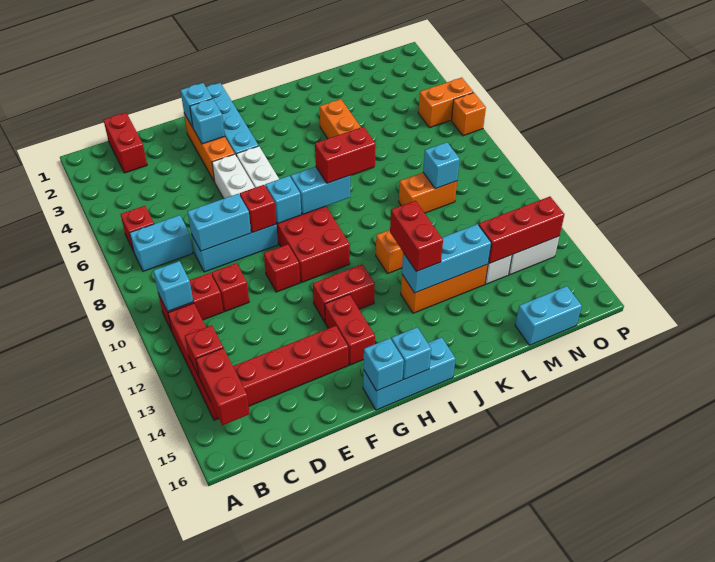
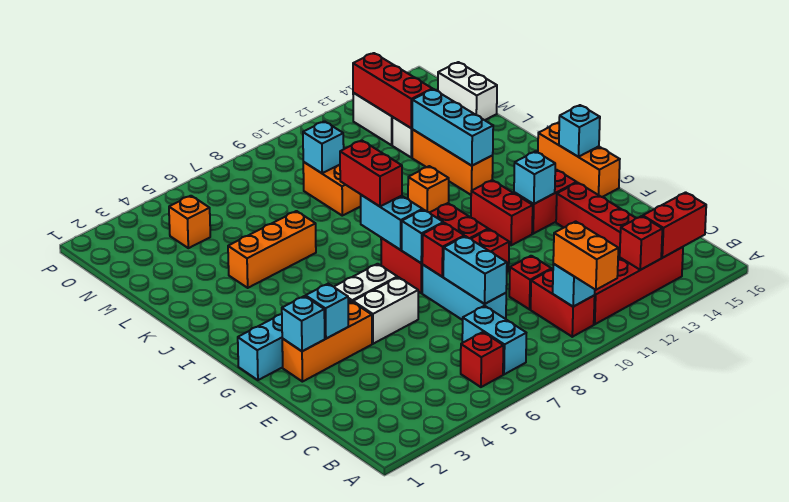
red brick C1:C2 level 1 -> none
cyan brick G16:I16 level 1 -> orange brick G16:I16 level 1
cyan brick G16 level 2 -> cyan brick G13 level 2
red brick J12:J13 level 3 -> none
cyan brick M16:N16 level 1 -> white brick M16:N16 level 1
orange brick O5:P5 level 1 -> orange brick A10:B10 level 3
orange brick P6 level 1 -> orange brick N4 level 1

